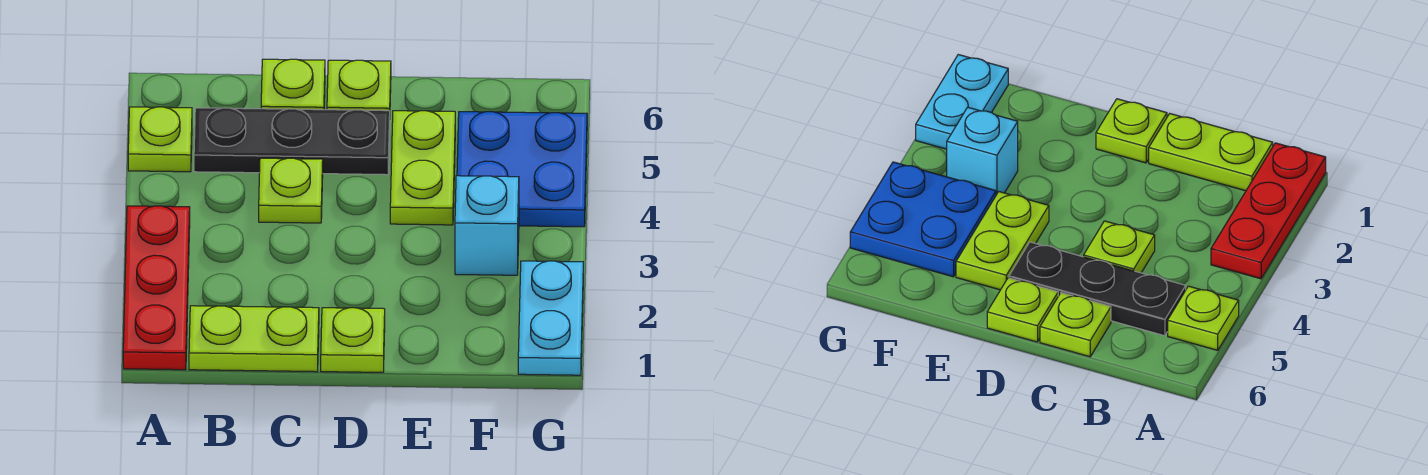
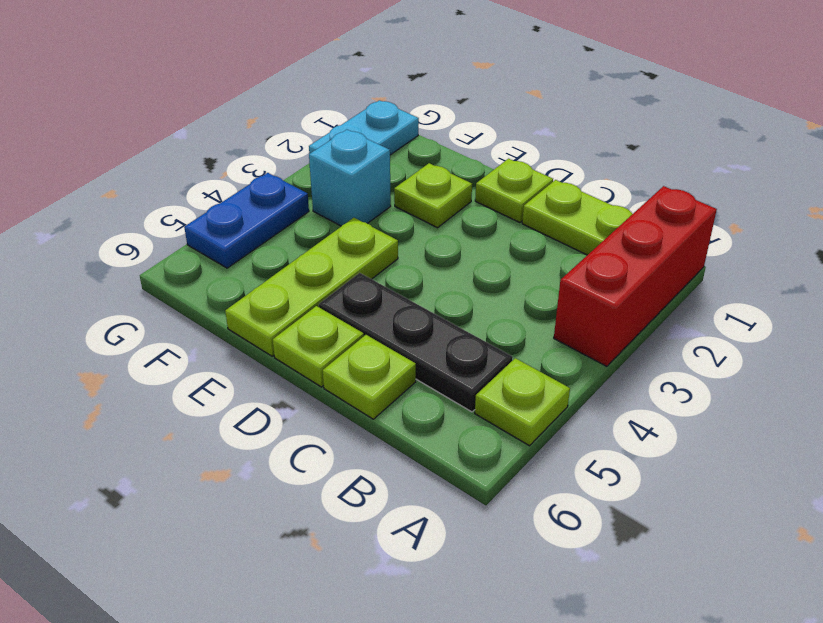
red plate A1:A3 level 1 -> red brick A1:A3 level 1
lime plate C4 level 1 -> lime plate E2 level 1
lime plate E4:E5 level 1 -> lime plate E4:E6 level 1
blue plate F4:G5 level 1 -> blue plate G4:G5 level 1

